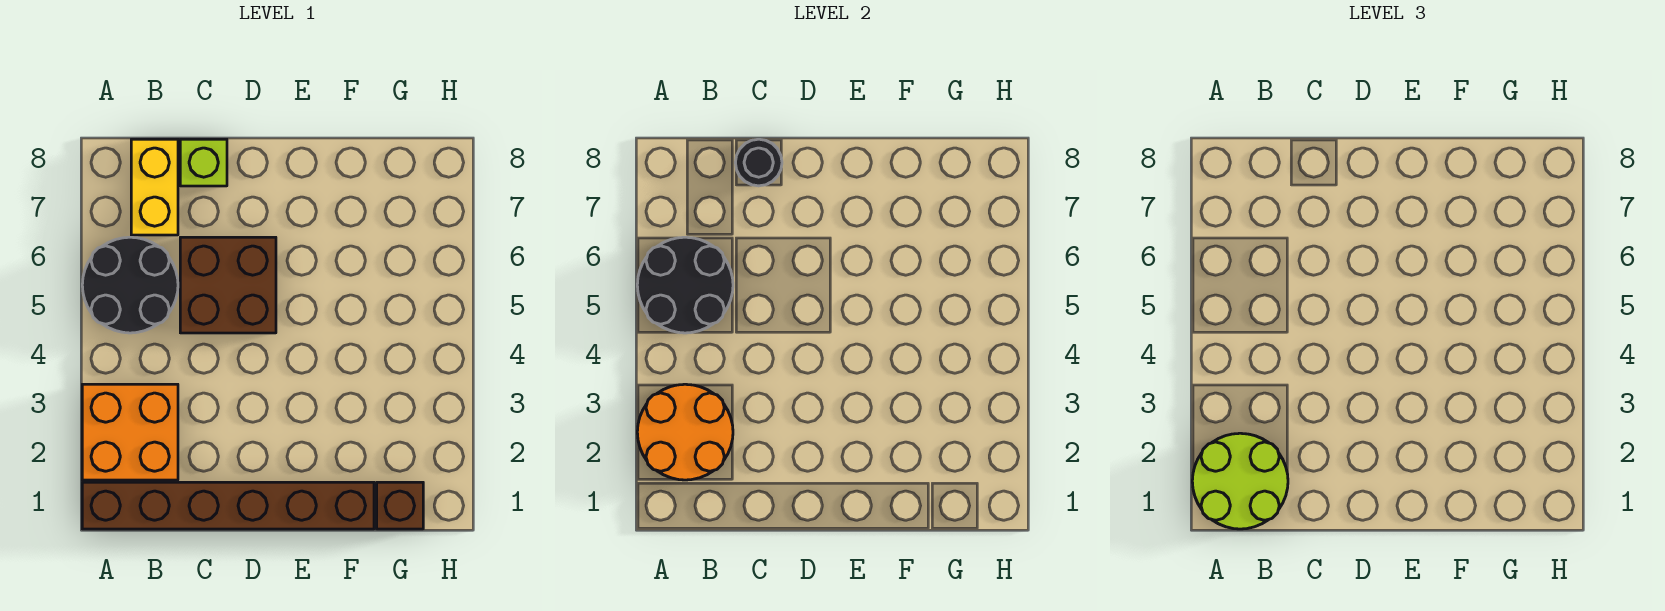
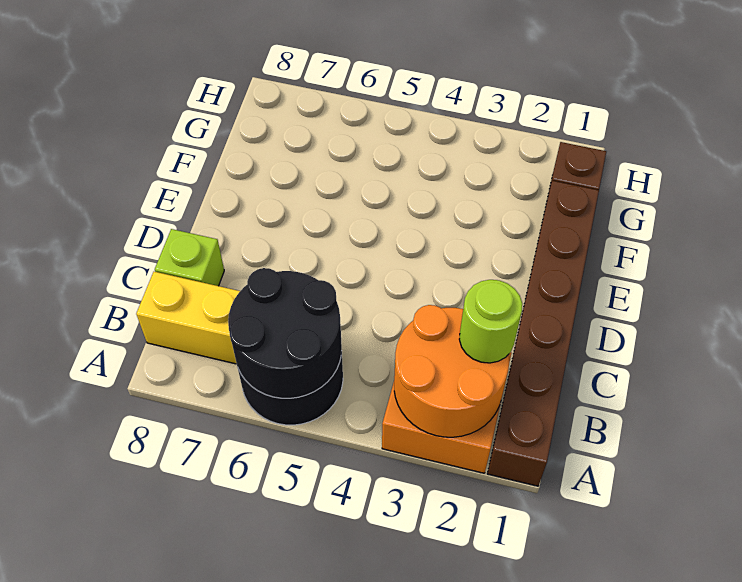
lime round brick A1:B2 level 3 -> lime round brick B2 level 3
brown brick C5:D6 level 1 -> none
black round brick C8 level 2 -> none

